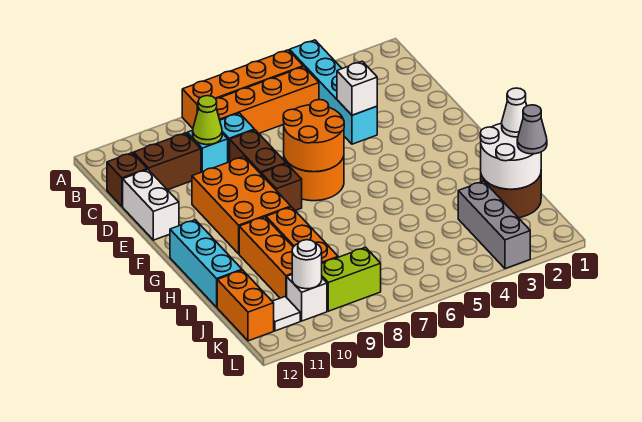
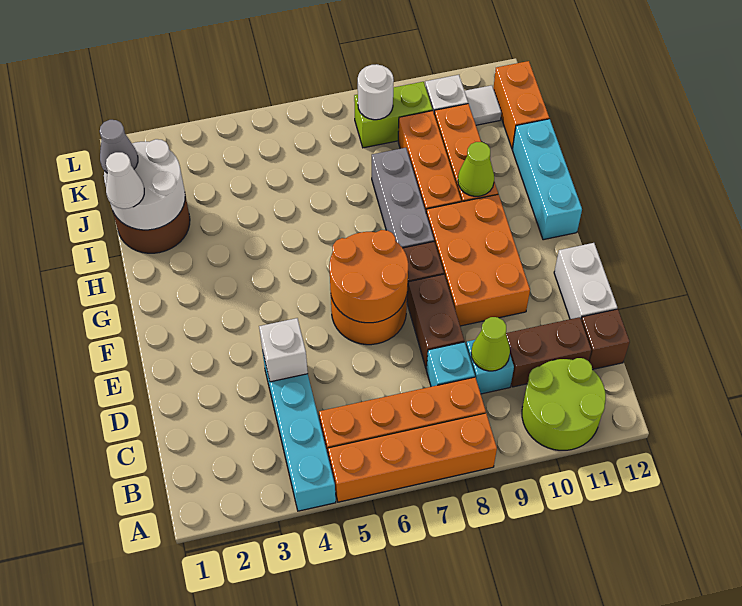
none -> lime round brick A10:B11 level 1
none -> lime cone H10 level 2
grey brick J3:L3 level 1 -> grey brick G8:I8 level 1
white round brick K10 level 2 -> white round brick K8 level 2

